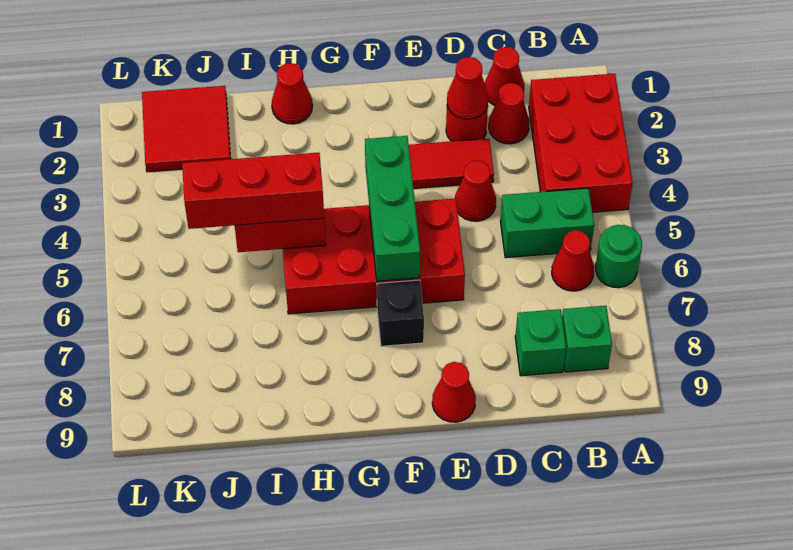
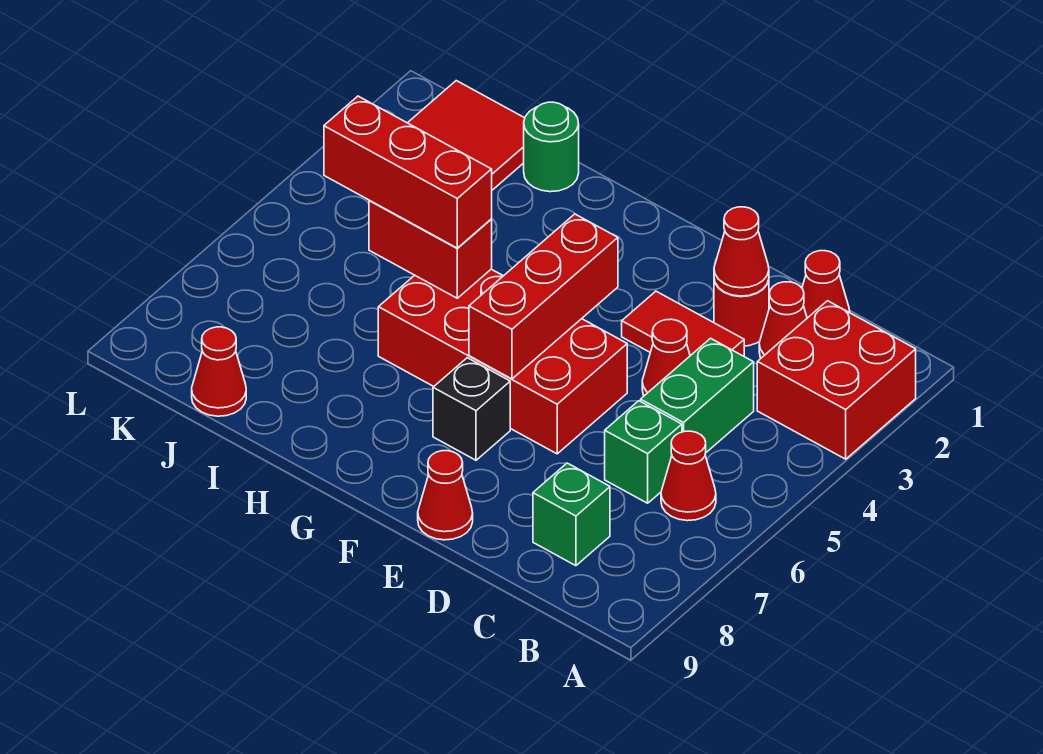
red brick A2:B4 level 1 -> red brick A2:B3 level 1
green round brick A6 level 1 -> green round brick I1 level 1
green brick B5:C5 level 1 -> green brick C4:C5 level 1
green brick B8 level 1 -> green brick C6 level 1
green brick F4:F6 level 2 -> red brick F4:F6 level 2
red cone H1 level 1 -> red cone J9 level 1

